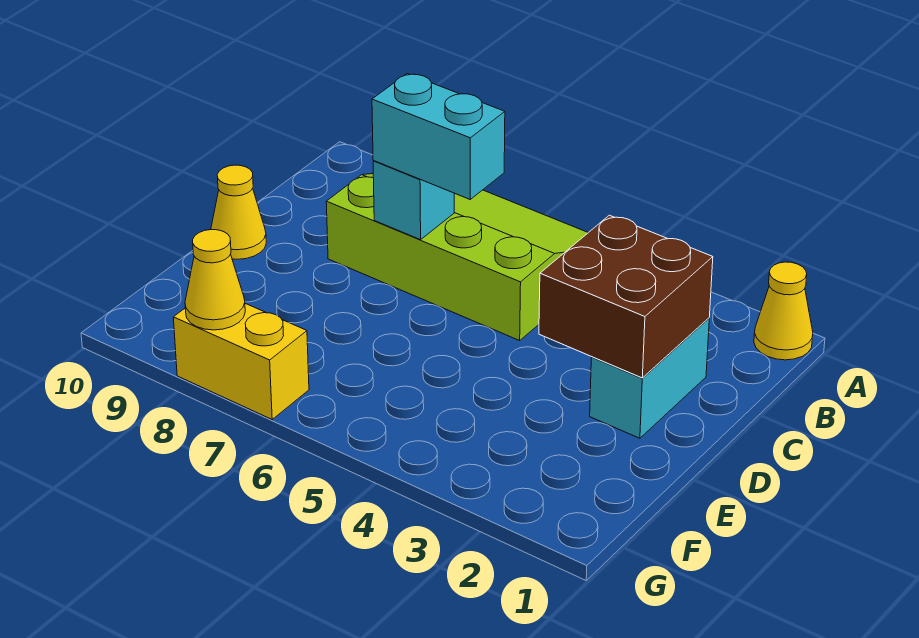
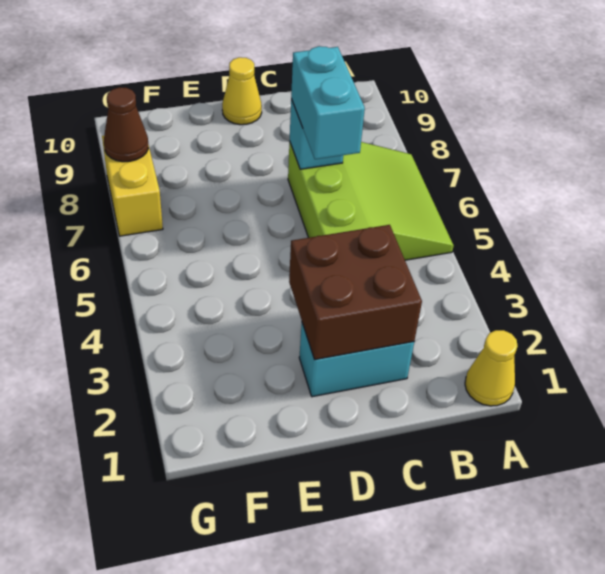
lime slope A5:C8 level 1 top C -> lime slope A5:C7 level 1 top C
yellow cone G8 level 2 -> brown cone G8 level 2

